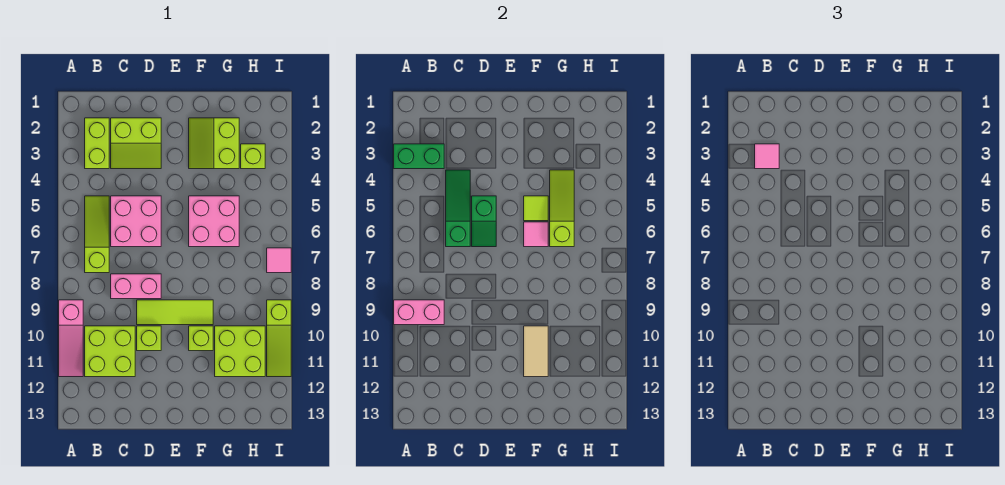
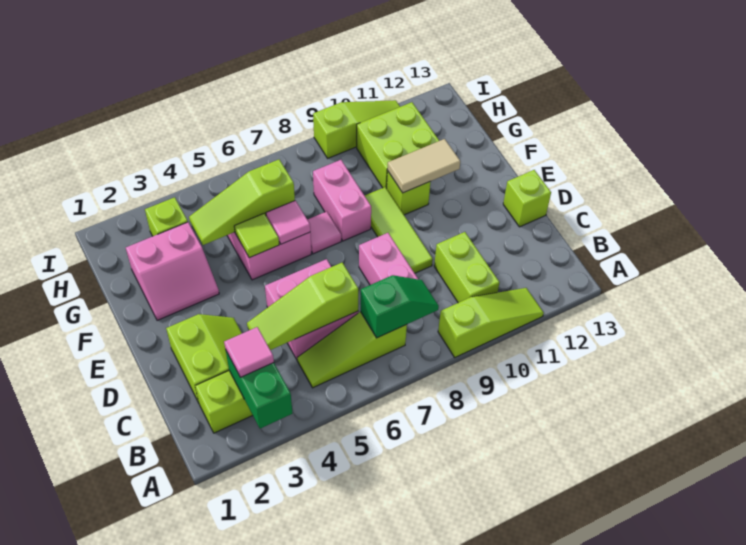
pink slope A9:A11 level 1 top 9 -> lime slope A9:A11 level 1 top 9
pink brick A9:B9 level 2 -> pink brick F8:G8 level 1
lime brick B10:C11 level 1 -> lime brick B10:C10 level 1
green slope C4:C6 level 2 top 6 -> lime slope C4:C6 level 2 top 6
green slope D5:D6 level 2 top 5 -> green slope B7:B8 level 2 top 7
lime brick D10 level 1 -> lime brick D13 level 1
lime slope F2:G3 level 1 top G -> pink slope F2:G3 level 1 top G
pink tile I7 level 1 -> pink tile F7 level 1

